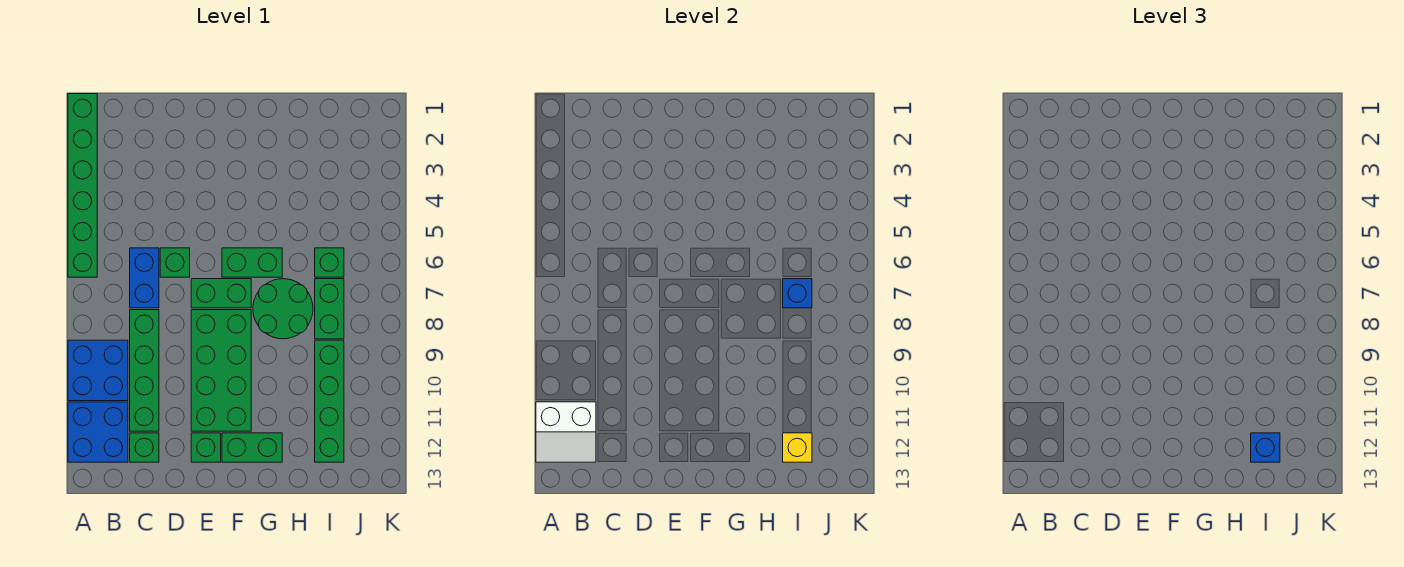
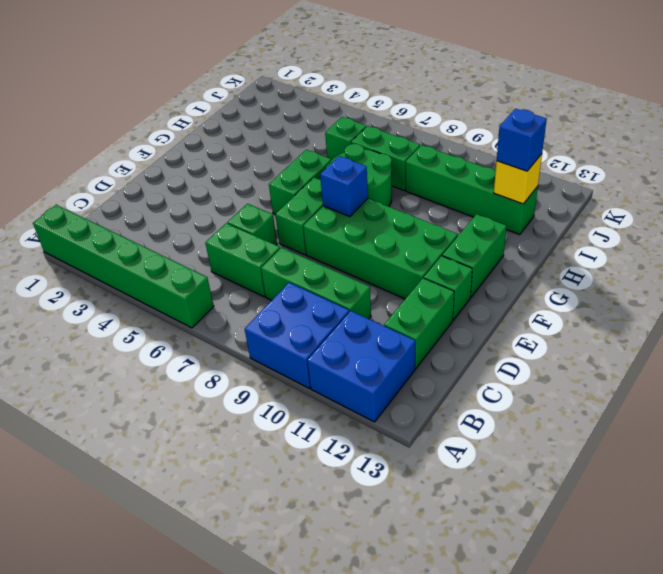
white slope A11:B12 level 2 top 11 -> none
blue brick C6:C7 level 1 -> green brick C6:C7 level 1
green brick C8:C11 level 1 -> green brick C8:C10 level 1
green brick C12 level 1 -> green brick C12:D12 level 1
blue brick I7 level 2 -> blue brick F8 level 2

